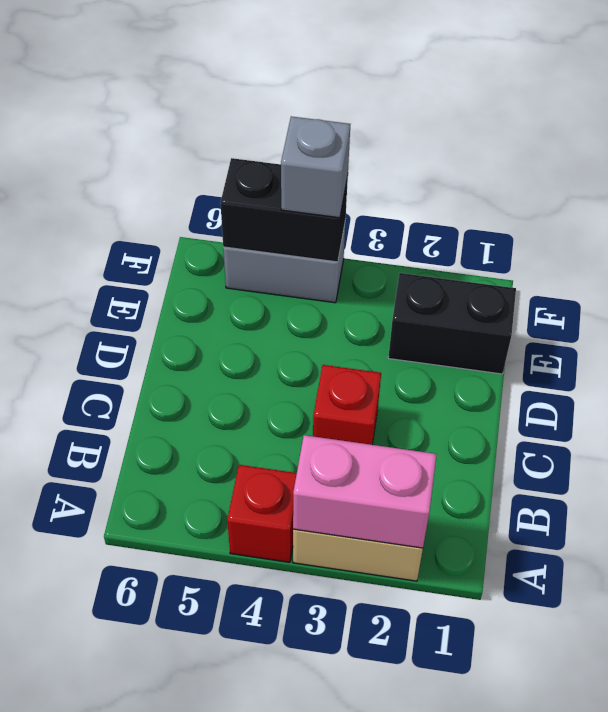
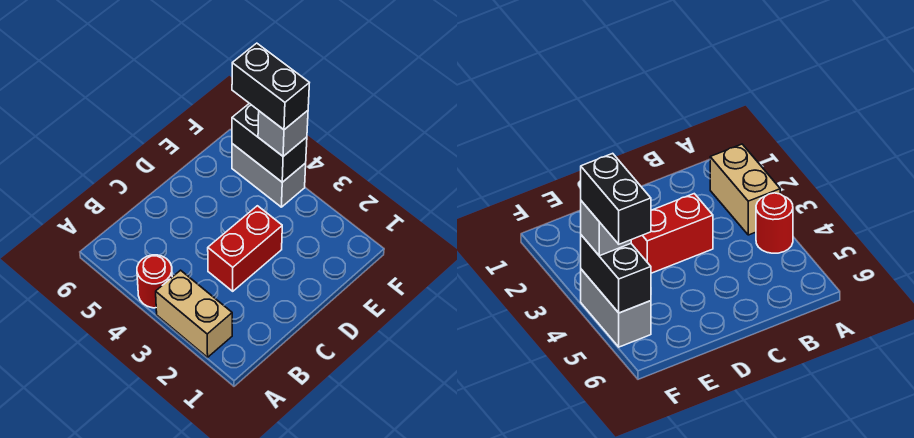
pink brick A2:A3 level 2 -> none
red brick A4 level 1 -> red round brick A4 level 1
red brick C3 level 1 -> red brick C3:D3 level 1
black brick E1:E2 level 1 -> black brick F4:F5 level 4

